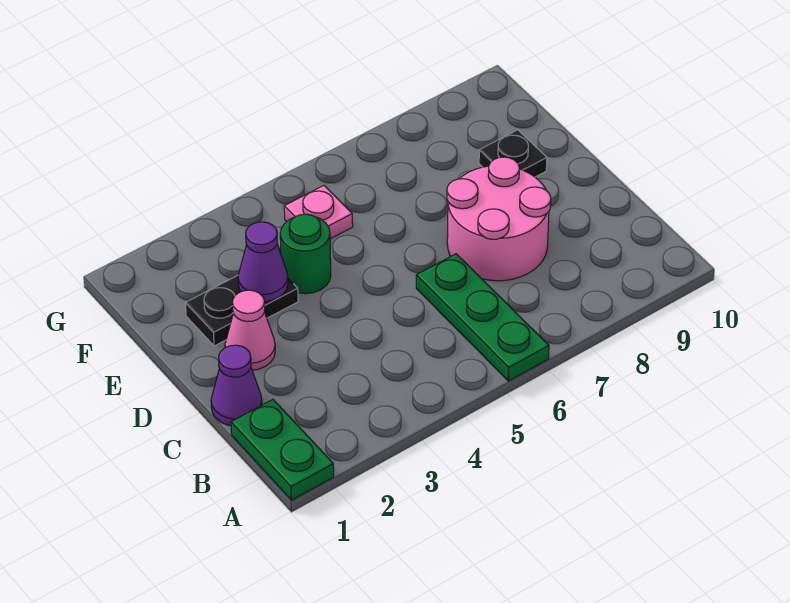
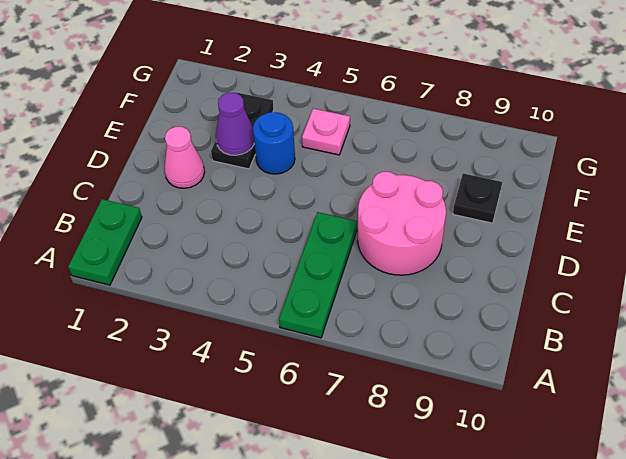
purple cone C1 level 1 -> none
black plate E2:E3 level 1 -> black plate E3:F3 level 1
green round brick E4 level 1 -> blue round brick E4 level 1

